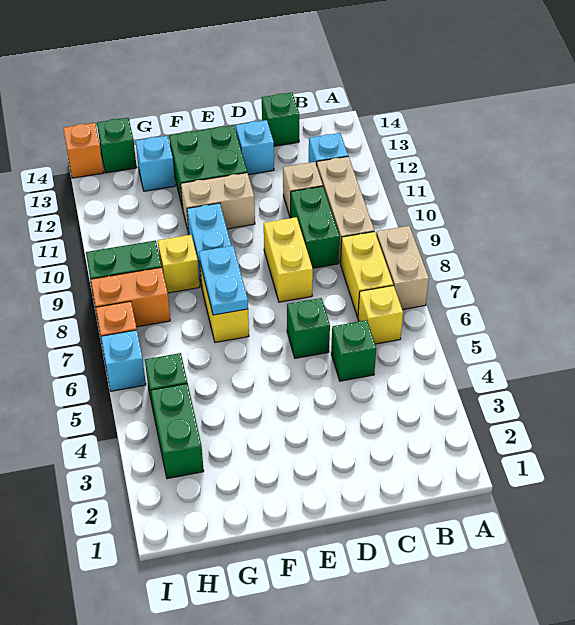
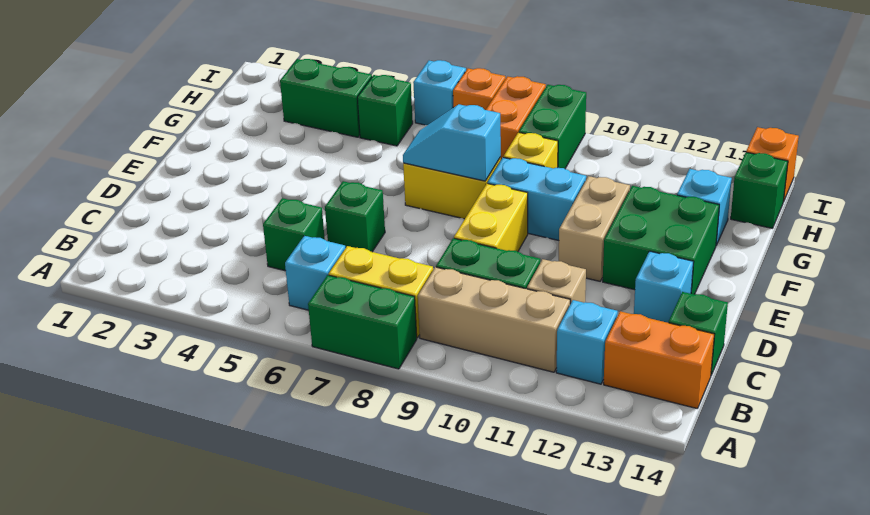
tan brick A7:A8 level 1 -> green brick A7:A8 level 1
yellow brick B6 level 1 -> cyan brick B6 level 1
none -> orange brick B13:B14 level 1
yellow brick D8:D9 level 1 -> yellow brick D9:E9 level 1
cyan plate F7:F8 level 2 -> cyan slope F7:F8 level 2 top 8

